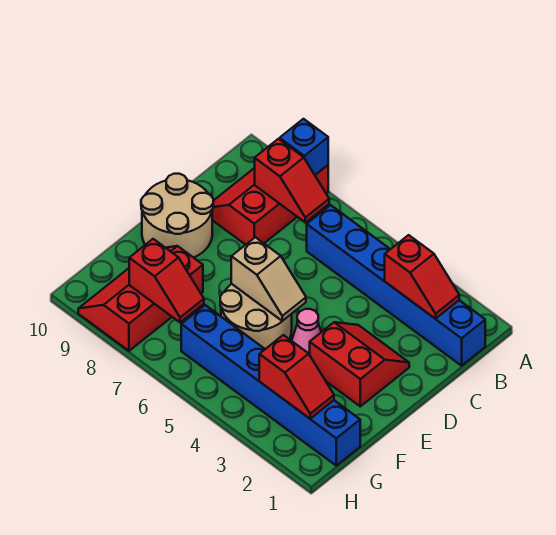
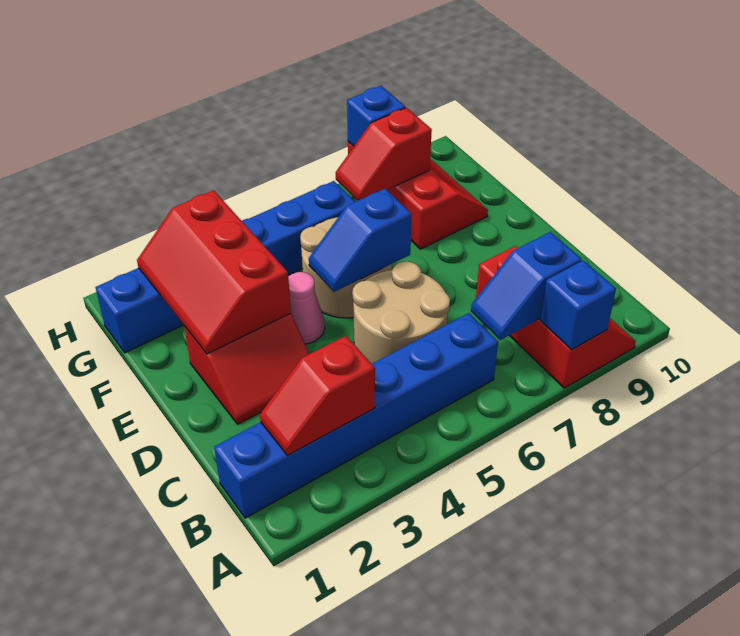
red slope B7:B8 level 2 top 8 -> blue slope B7:B8 level 2 top 8
tan round brick D9:E10 level 1 -> tan round brick C5:D6 level 1
tan slope E5:E6 level 2 top 6 -> blue slope E5:E6 level 2 top 6
red slope G2:G3 level 2 top 3 -> red slope E2:G3 level 2 top 3
none -> blue brick H8 level 2

